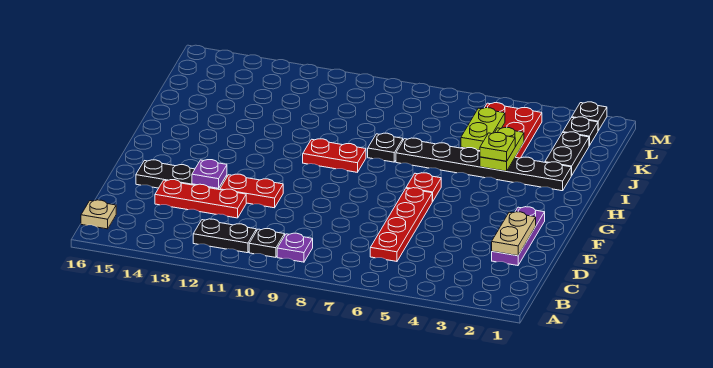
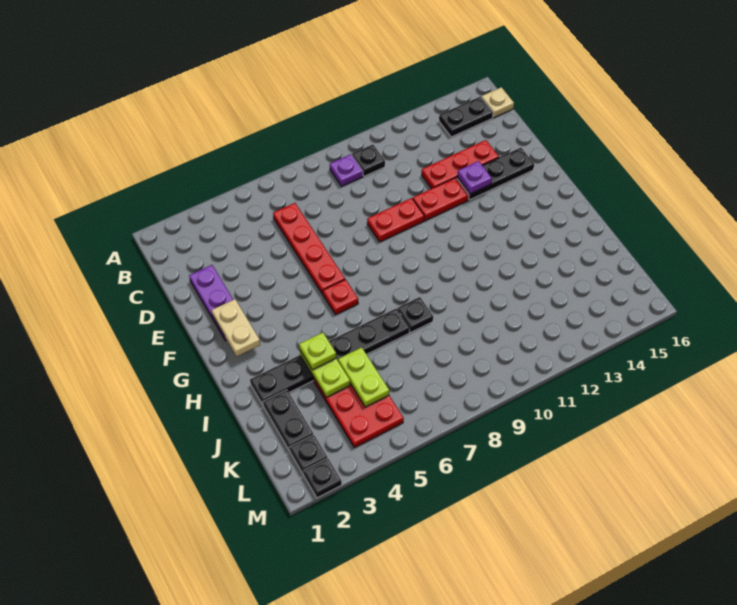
black plate B11:B12 level 1 -> black plate B14:B15 level 1
tan plate D2:E2 level 2 -> tan plate F2:G2 level 2
red plate H9:H10 level 1 -> red plate E9:E10 level 1

